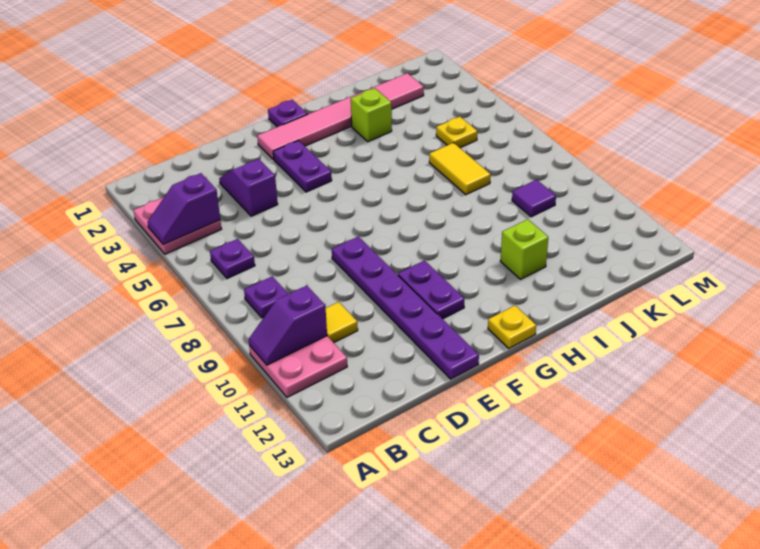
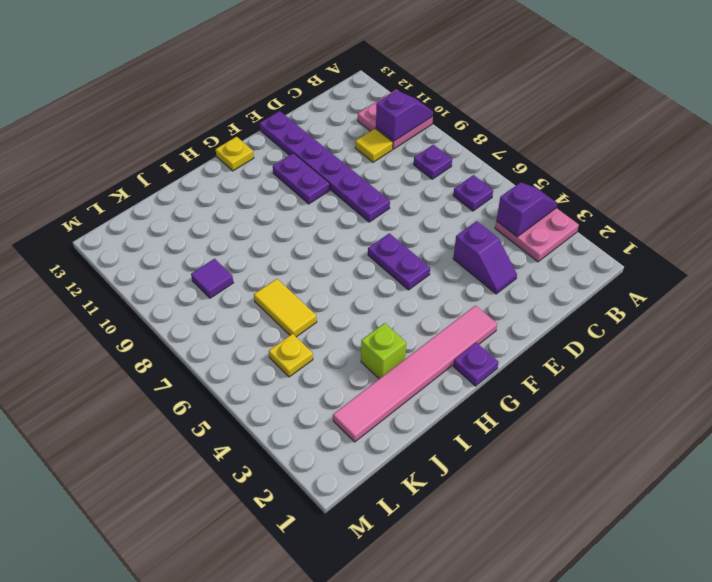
purple plate F3:F4 level 1 -> purple plate F5:F6 level 1
lime brick I11 level 1 -> none

